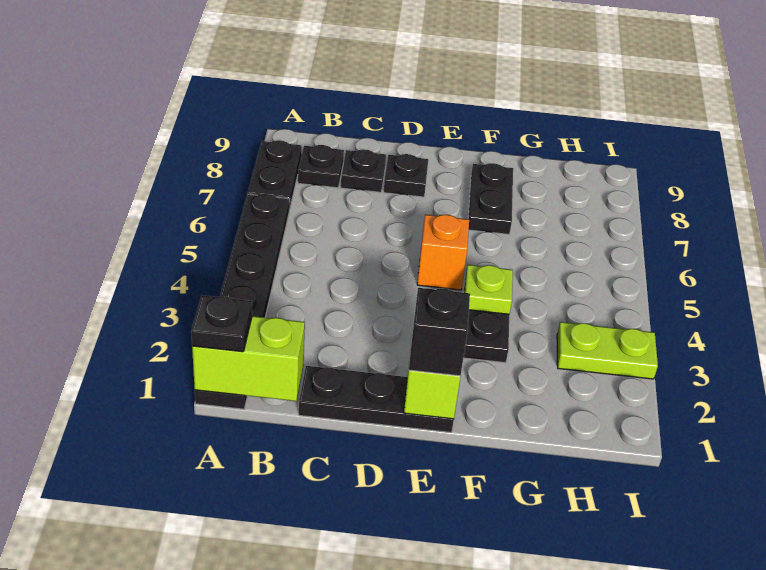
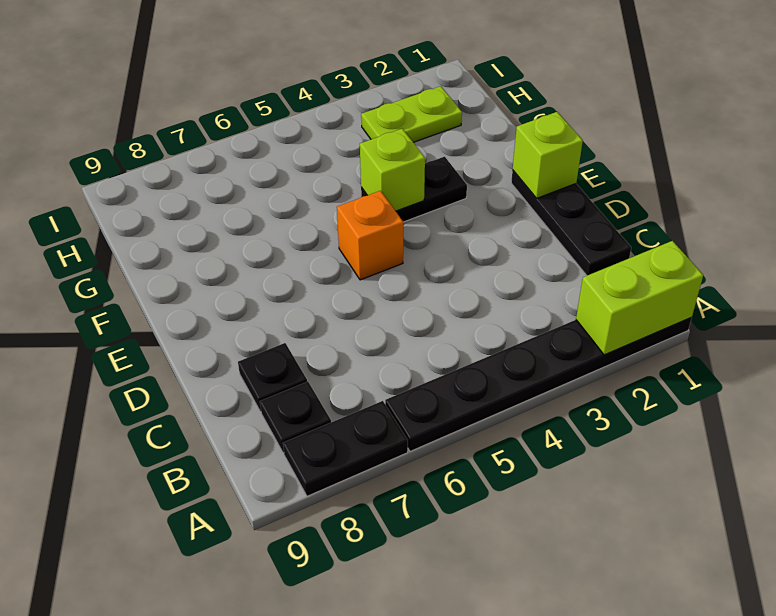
lime brick A1:B1 level 2 -> lime brick A1:A2 level 2
black plate A1 level 3 -> none
black plate D8 level 1 -> none
black brick E1 level 3 -> none
lime plate F4 level 2 -> lime brick F4 level 2
black plate F7:F8 level 1 -> none
lime plate H3:I3 level 1 -> lime plate H2:H3 level 1

